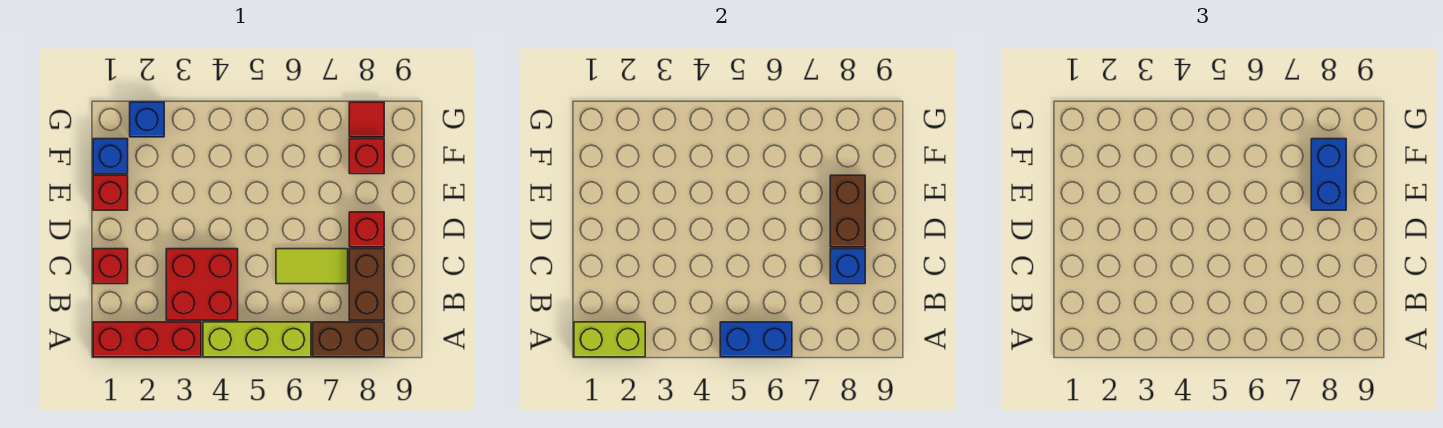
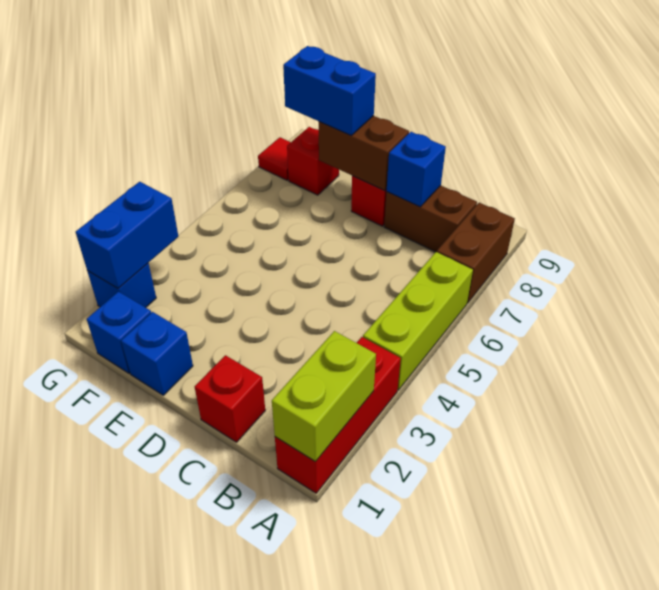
blue brick A5:A6 level 2 -> blue brick G2:G3 level 2
red brick B3:C4 level 1 -> none
lime tile C6:C7 level 1 -> none
red brick E1 level 1 -> blue brick E1 level 1

